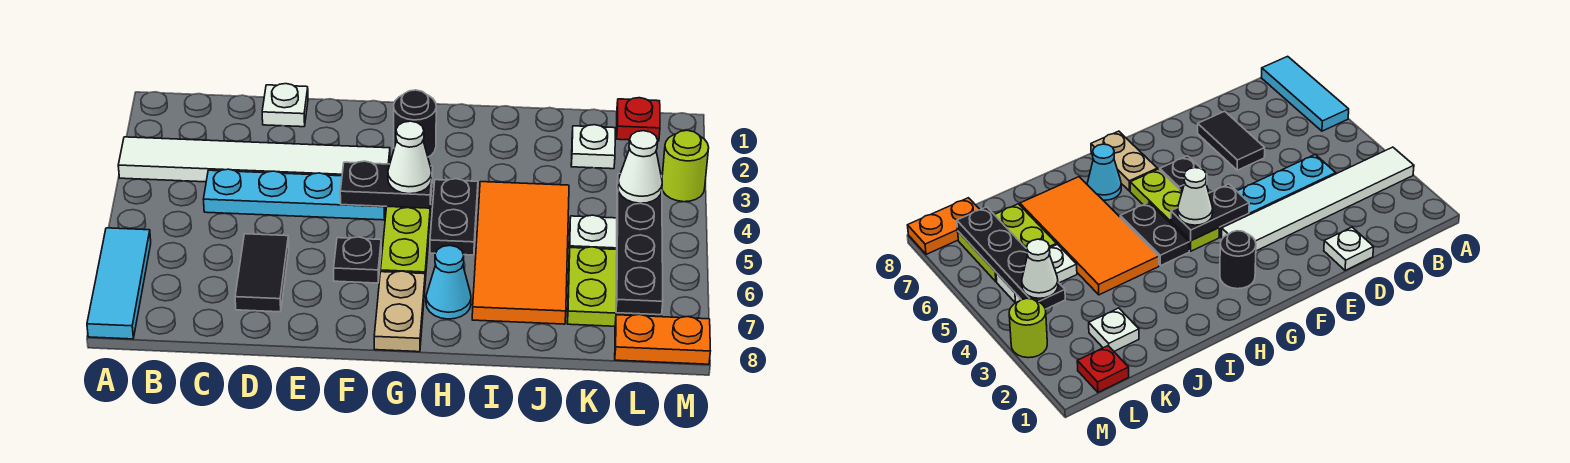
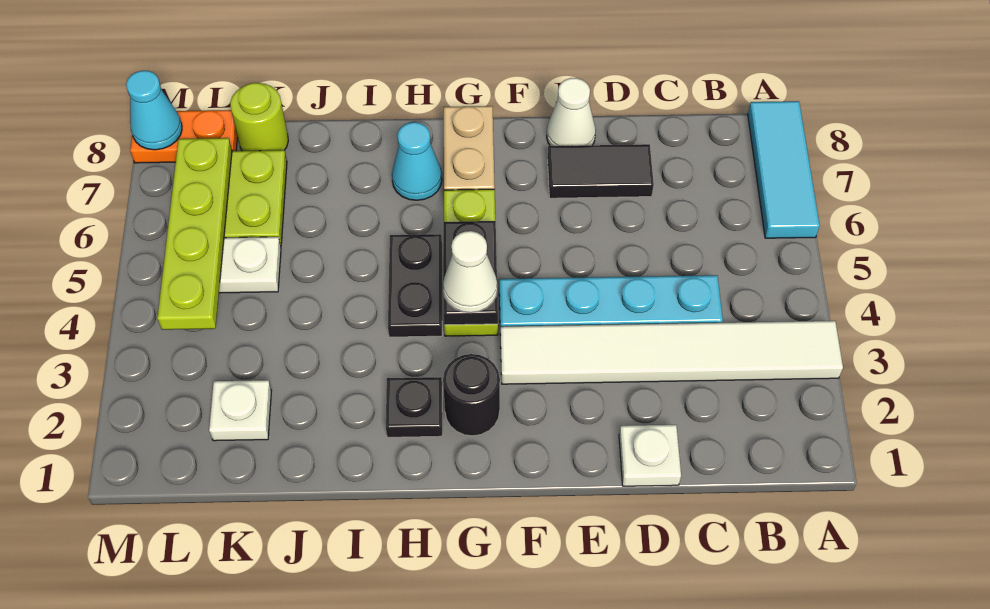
black tile D6:D7 level 1 -> black tile D7:E7 level 1
black plate F4:G4 level 2 -> black plate G4:G5 level 2
black plate F6 level 1 -> black plate H2 level 1
orange tile I4:J7 level 1 -> none
red plate L1 level 1 -> none
black plate L4:L7 level 2 -> lime plate L4:L7 level 2
white cone L4 level 3 -> white cone E8 level 1
lime round brick M3 level 1 -> lime round brick K8 level 1
none -> cyan cone M8 level 2

